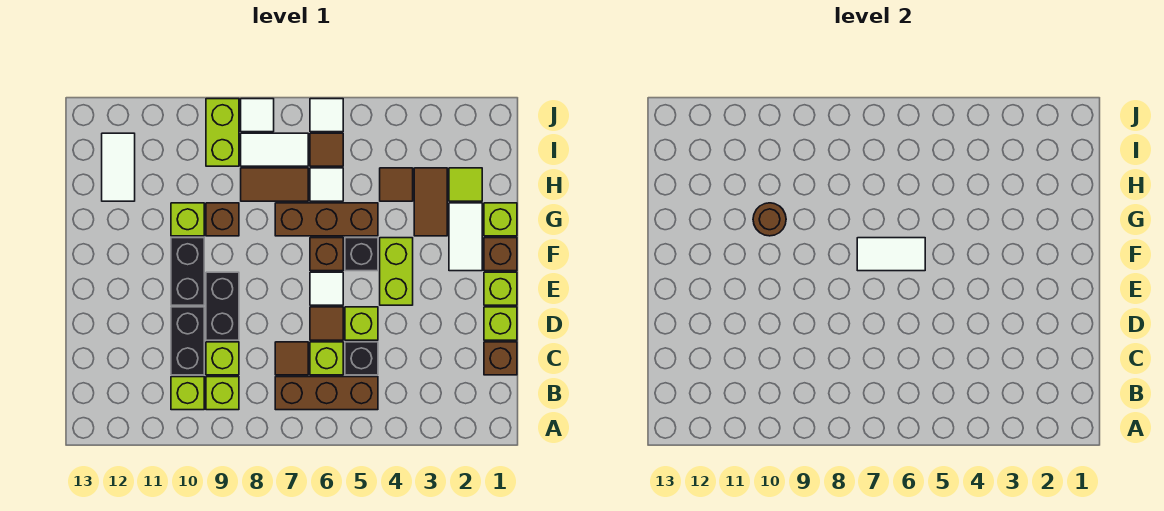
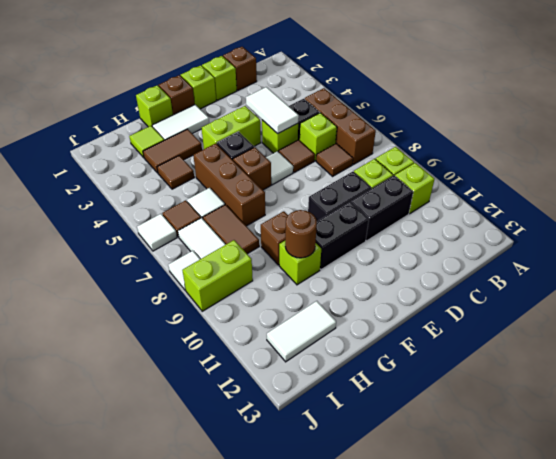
white tile F6:F7 level 2 -> white tile D4:D5 level 2

